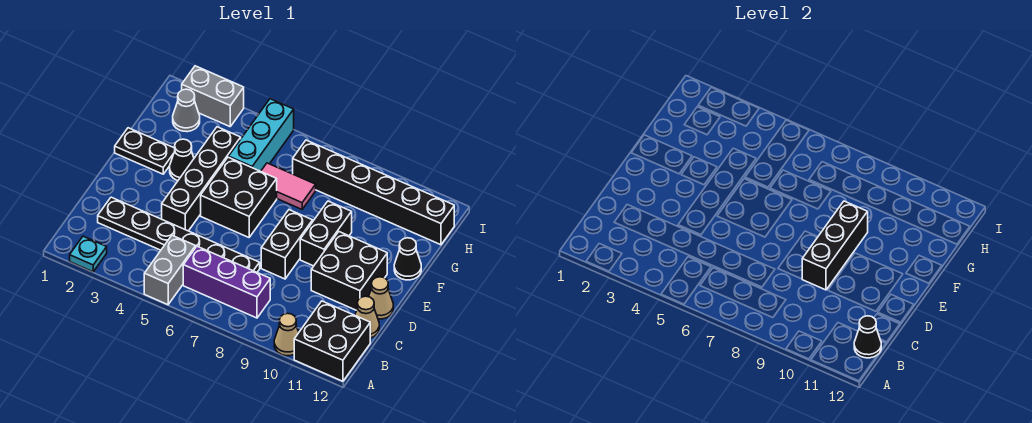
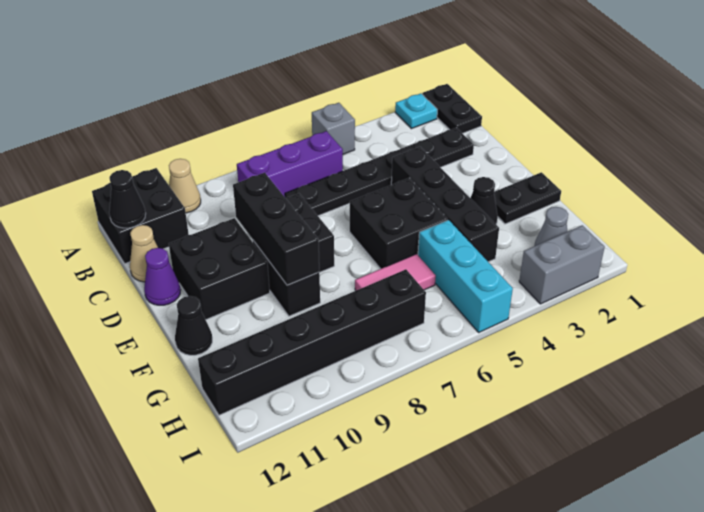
none -> black plate A1:B1 level 1
grey brick A5:B5 level 1 -> grey brick A5 level 1
tan cone D12 level 1 -> purple cone D12 level 1

